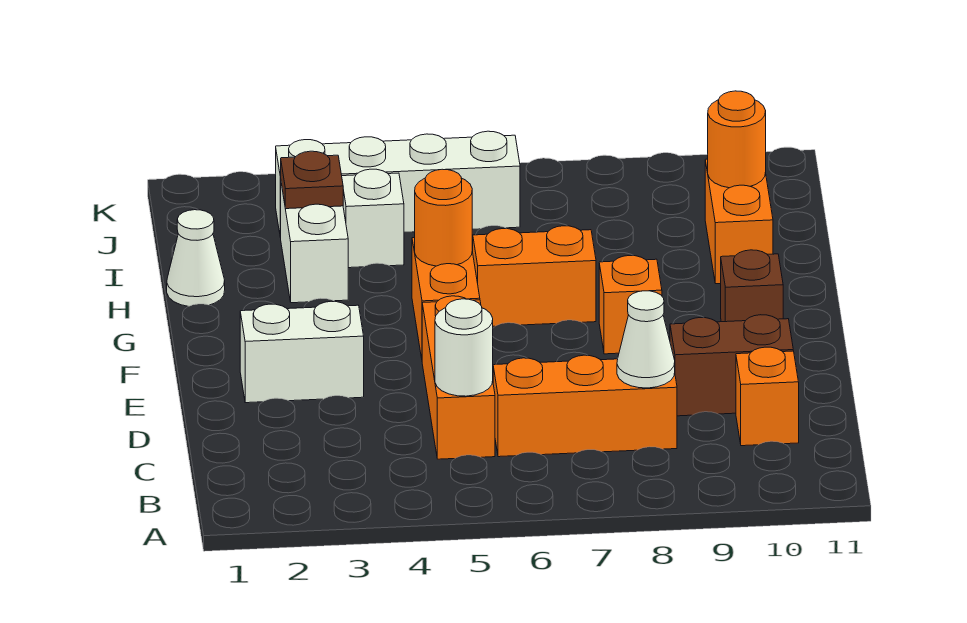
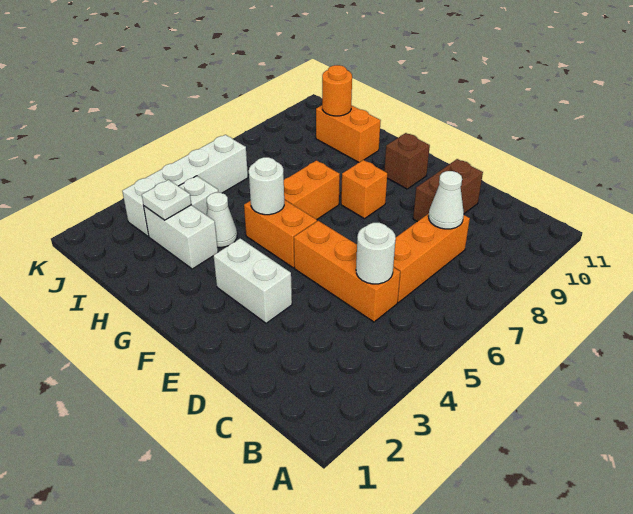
orange brick C10 level 1 -> none
white brick E2:E3 level 1 -> white brick E3:F3 level 1
orange round brick G5 level 2 -> white round brick G5 level 2
white cone H1 level 1 -> white cone H4 level 1
brown plate I3 level 2 -> white plate I3 level 2

